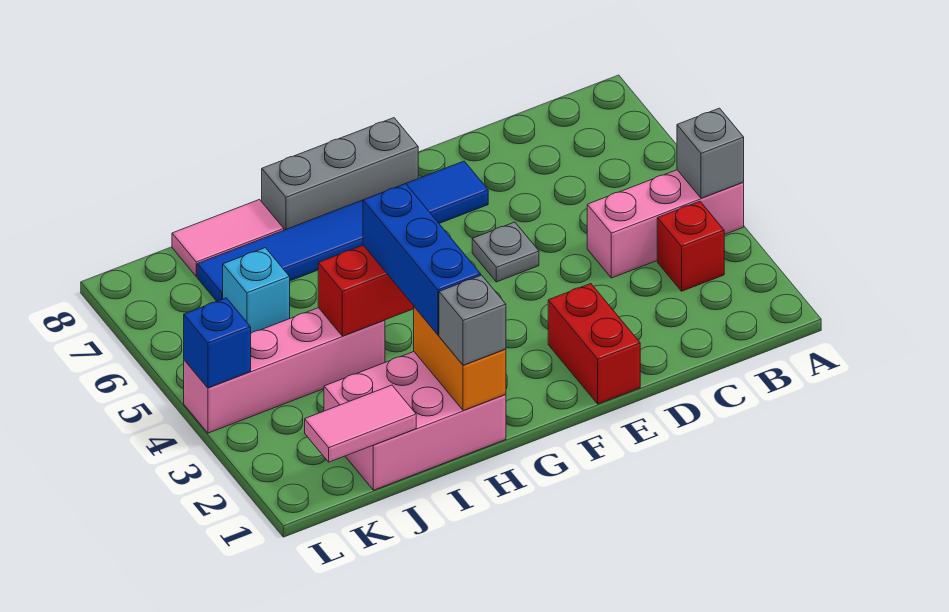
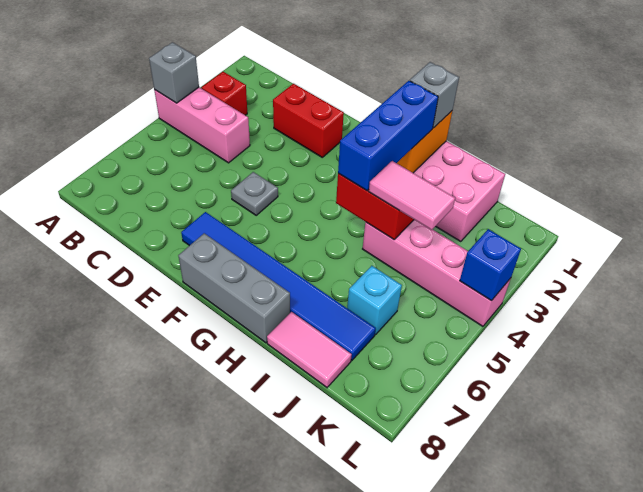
red brick E1:E2 level 1 -> red brick D2:E2 level 1
pink tile J1:K1 level 2 -> pink tile I4:J4 level 3

